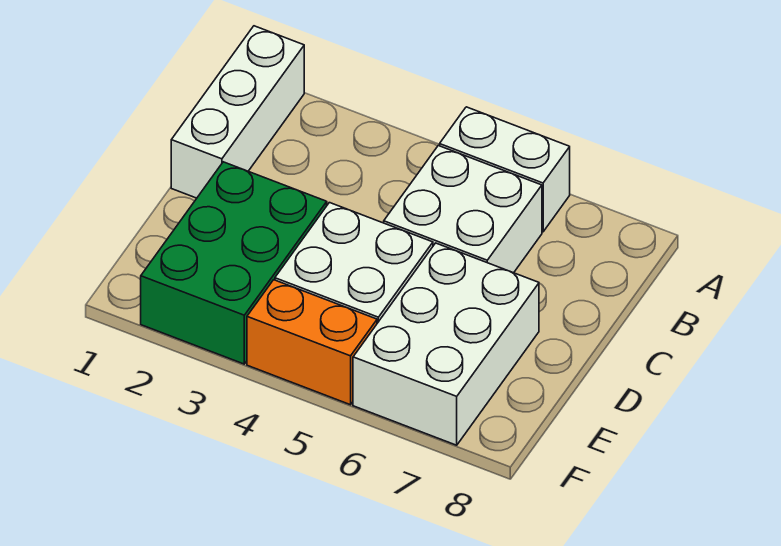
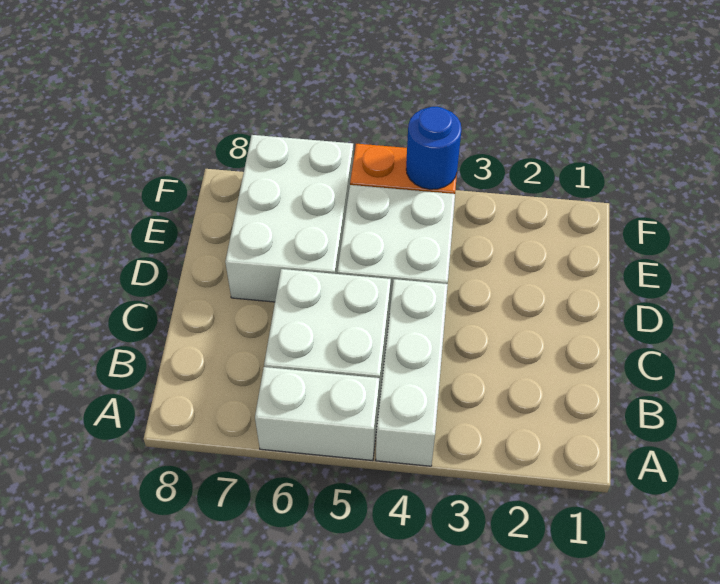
white brick A1:C1 level 1 -> white brick A4:C4 level 1
green brick D2:F3 level 1 -> none
none -> blue round brick F4 level 2

